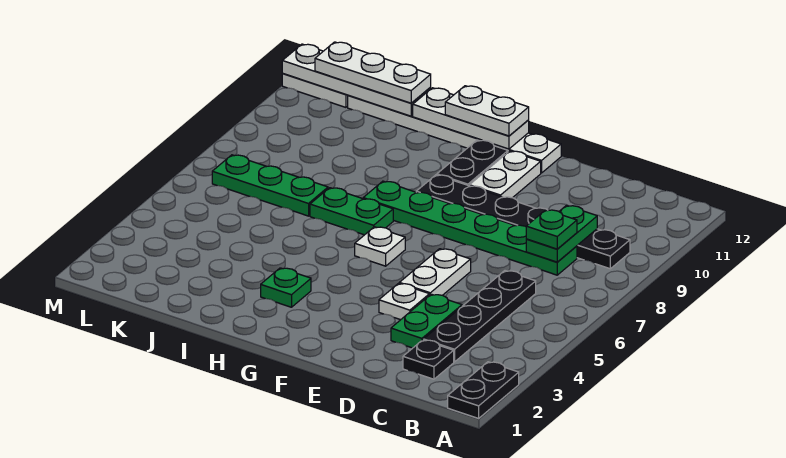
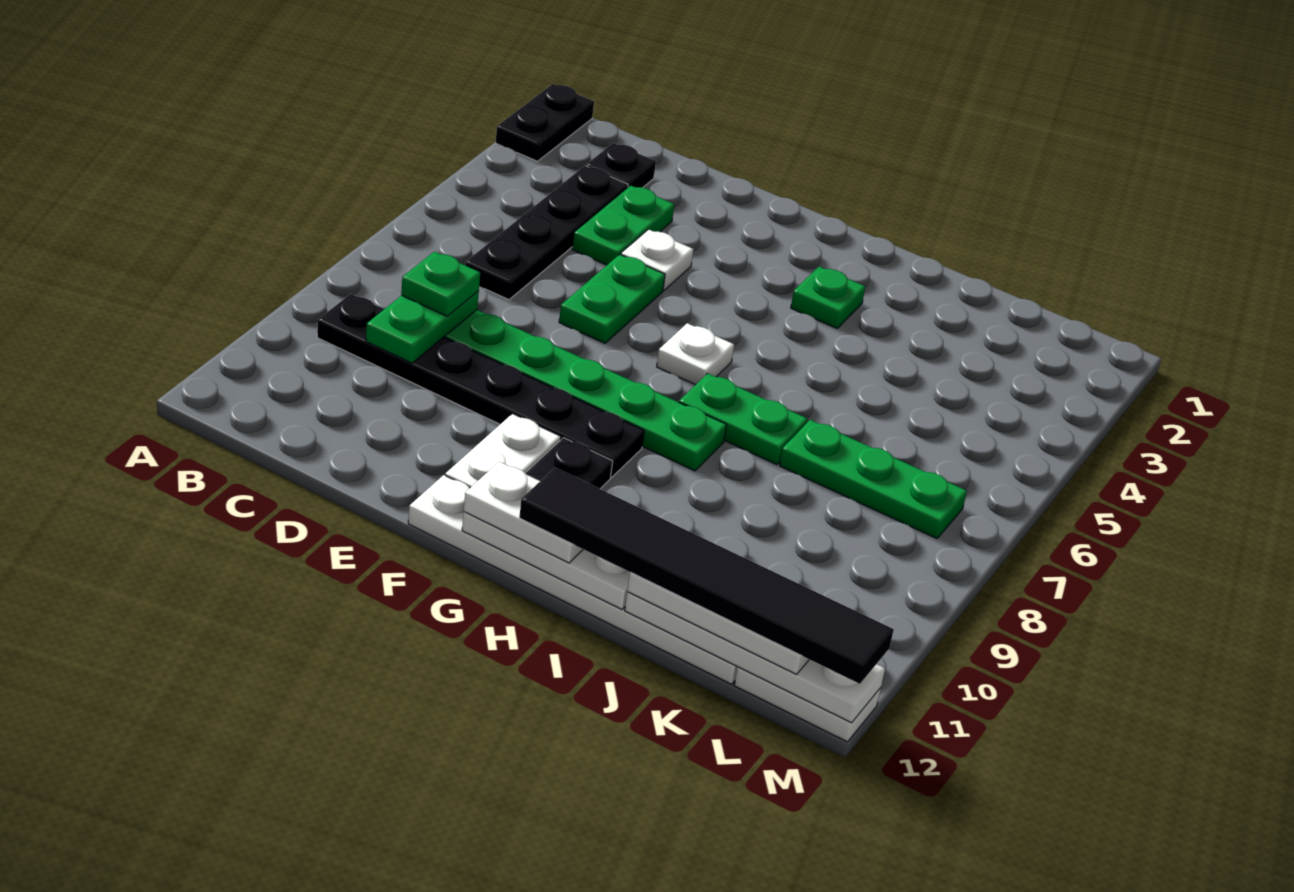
white plate E5:E6 level 1 -> green plate E5:E6 level 1
none -> black tile H12:M12 level 4

